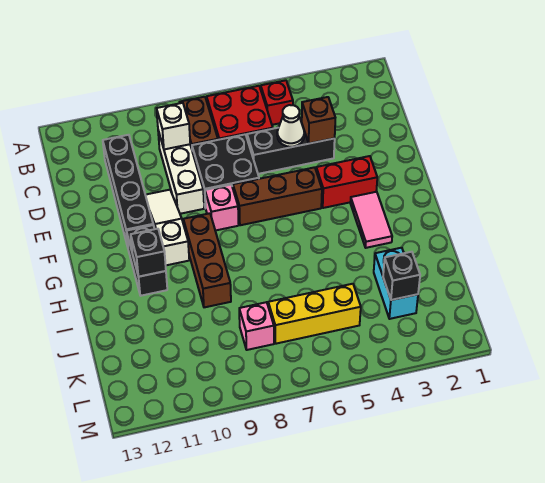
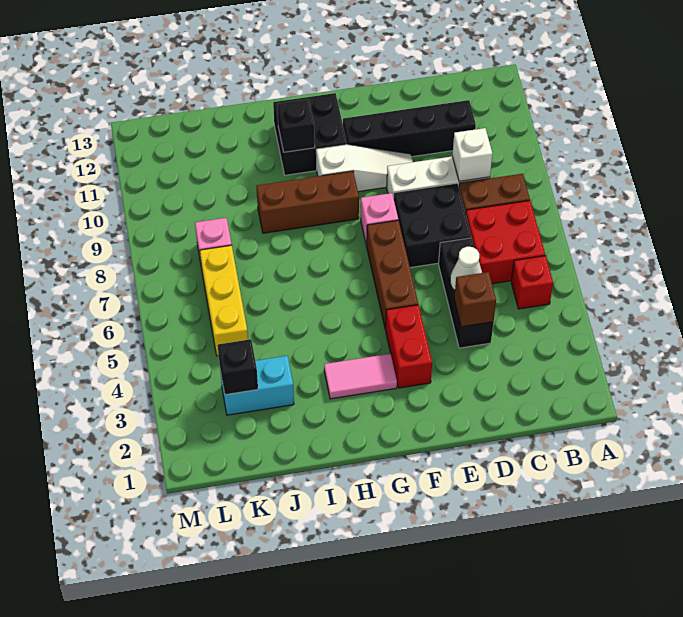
black brick G11:H11 level 1 -> black brick G11:H12 level 1

